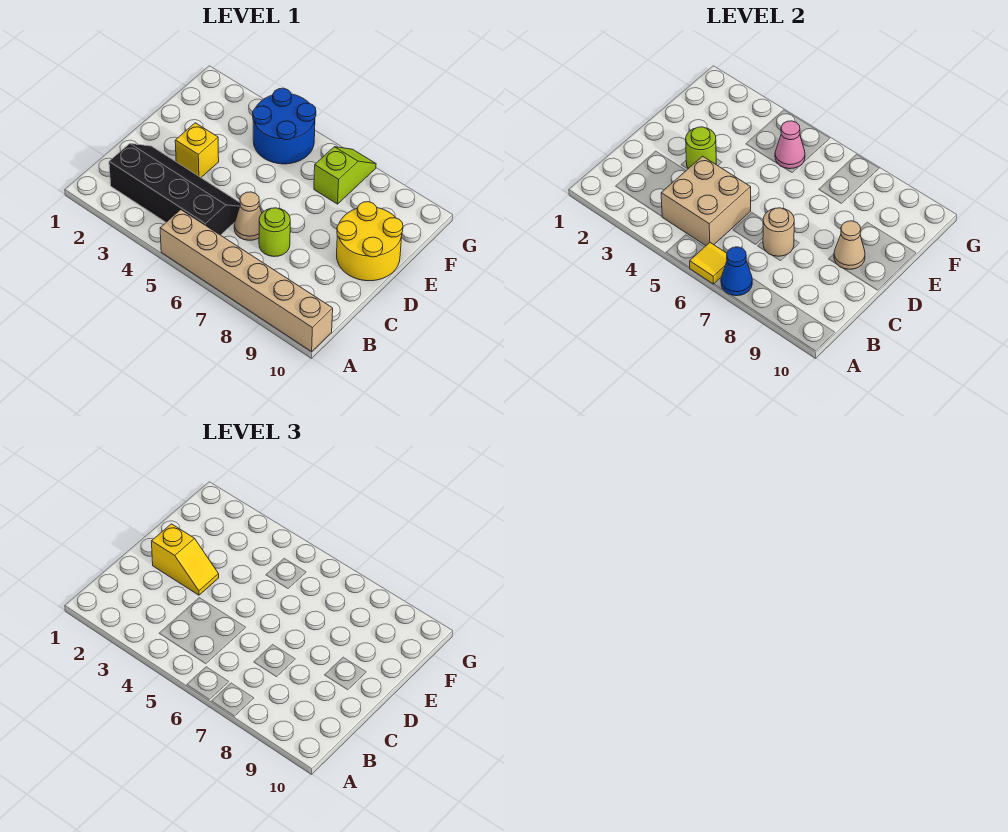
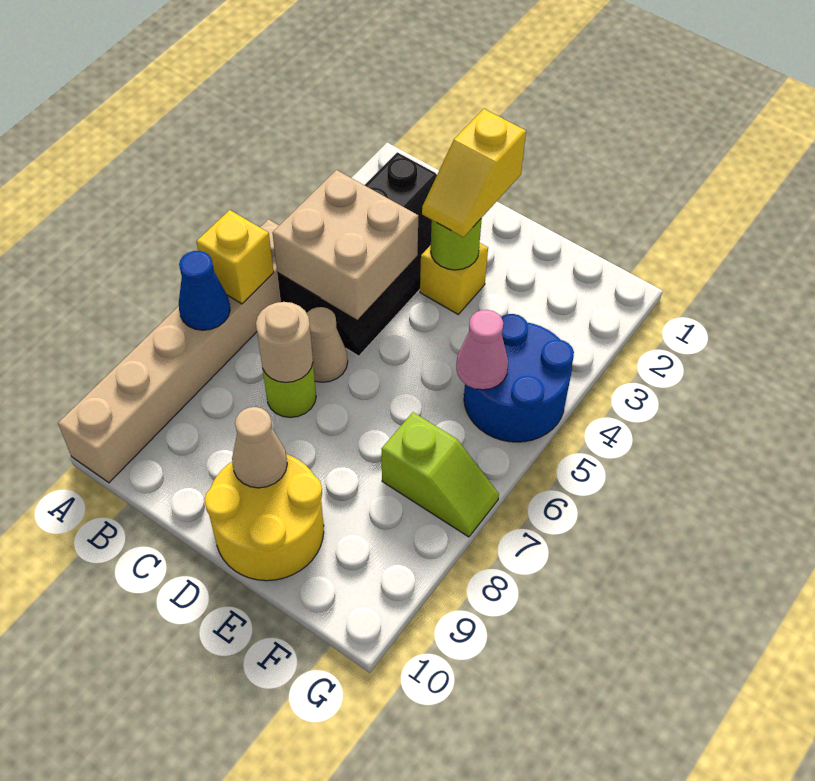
yellow tile A6 level 2 -> yellow brick A6 level 2

